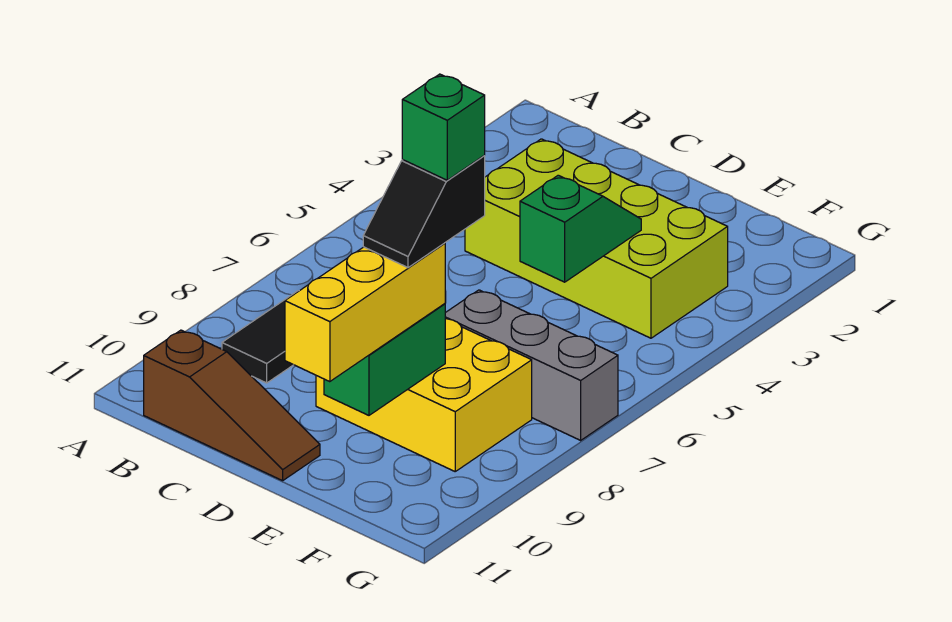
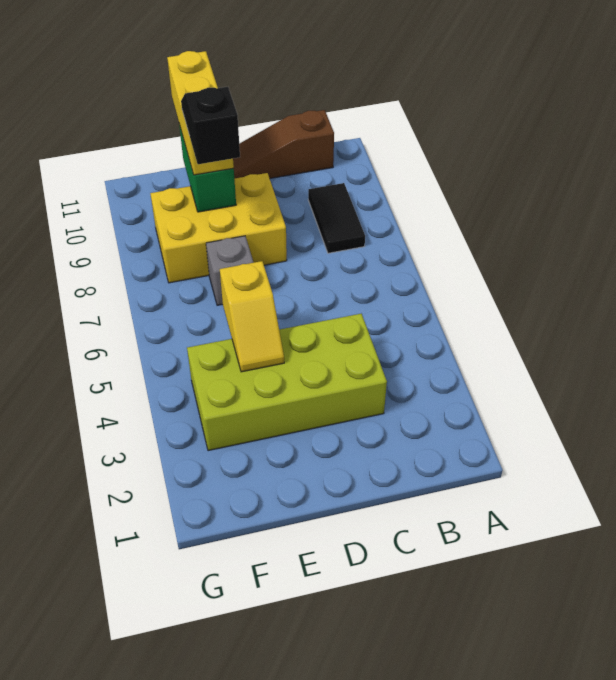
green slope E4:E5 level 2 top 5 -> yellow slope E4:E5 level 2 top 5
grey brick E7:G7 level 1 -> grey brick E7 level 1
green brick E8 level 5 -> none

